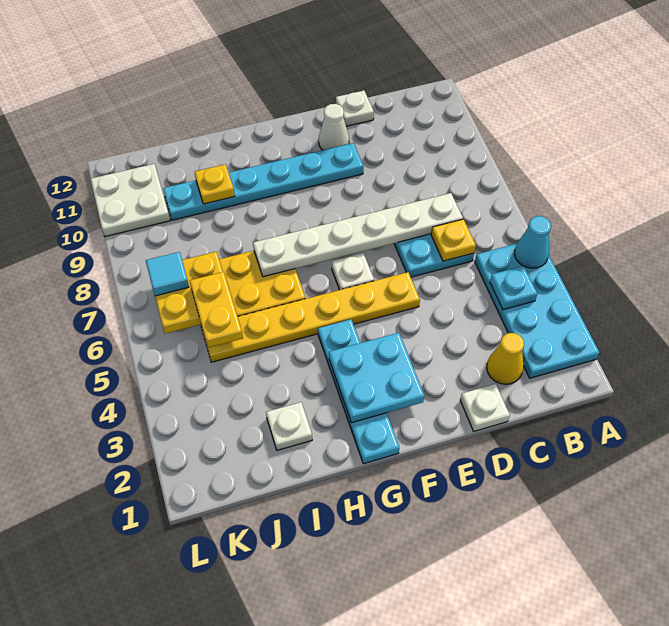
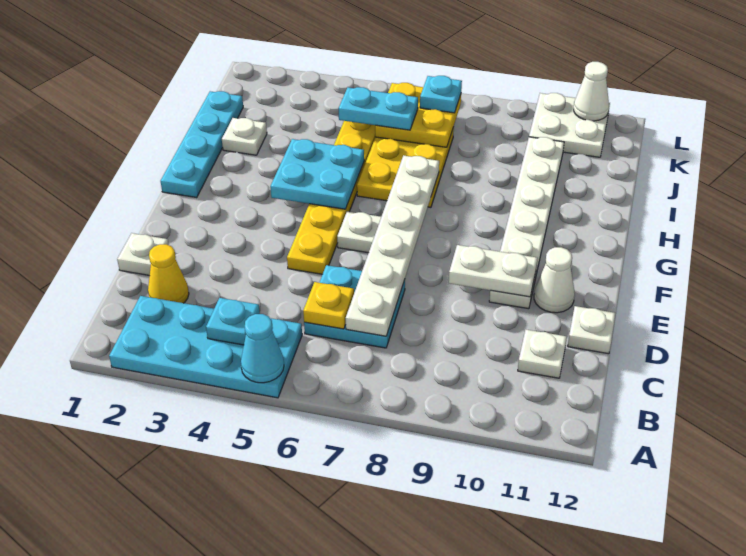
none -> white plate C11 level 1
none -> white plate E9:E10 level 2
cyan plate E10:J10 level 1 -> white plate E10:J10 level 1
cyan plate F2:G3 level 2 -> cyan plate G4:H5 level 2
cyan plate G1:G4 level 1 -> cyan plate G1:J1 level 1
yellow plate I10 level 2 -> none
yellow plate J5:J6 level 3 -> cyan plate J5:J6 level 3
cyan tile K7 level 3 -> cyan plate K7 level 3
none -> white cone L11 level 2

